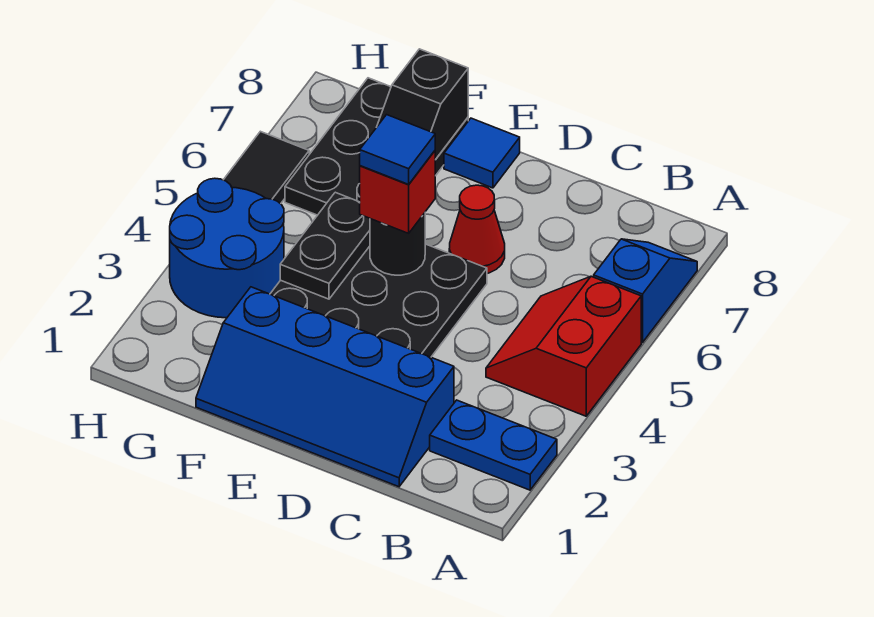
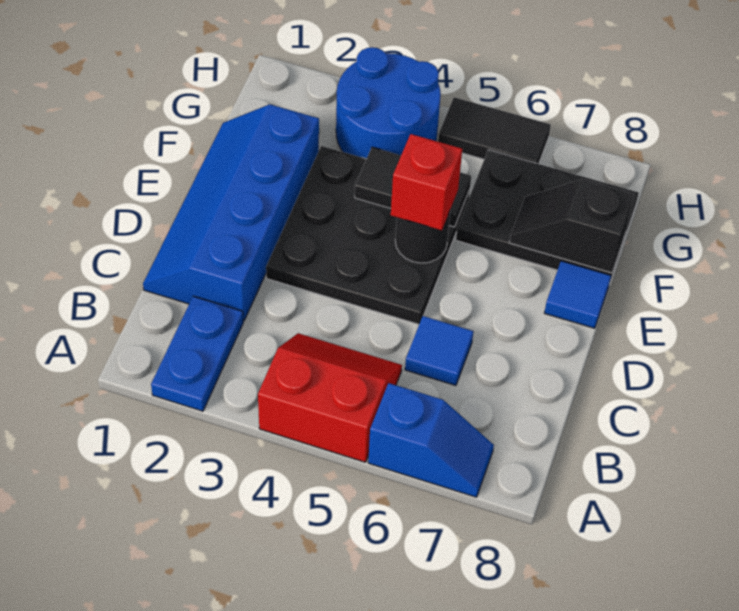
red cone D6 level 1 -> none
blue tile E5 level 4 -> blue tile C6 level 1
black plate F4:F5 level 2 -> black tile F4:F5 level 2

